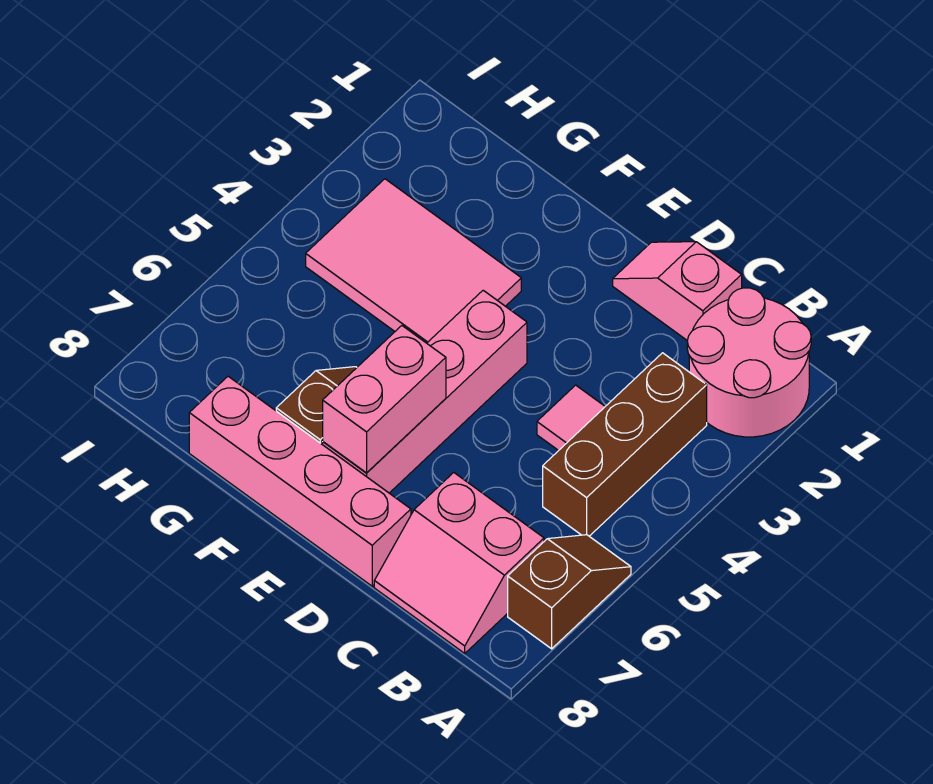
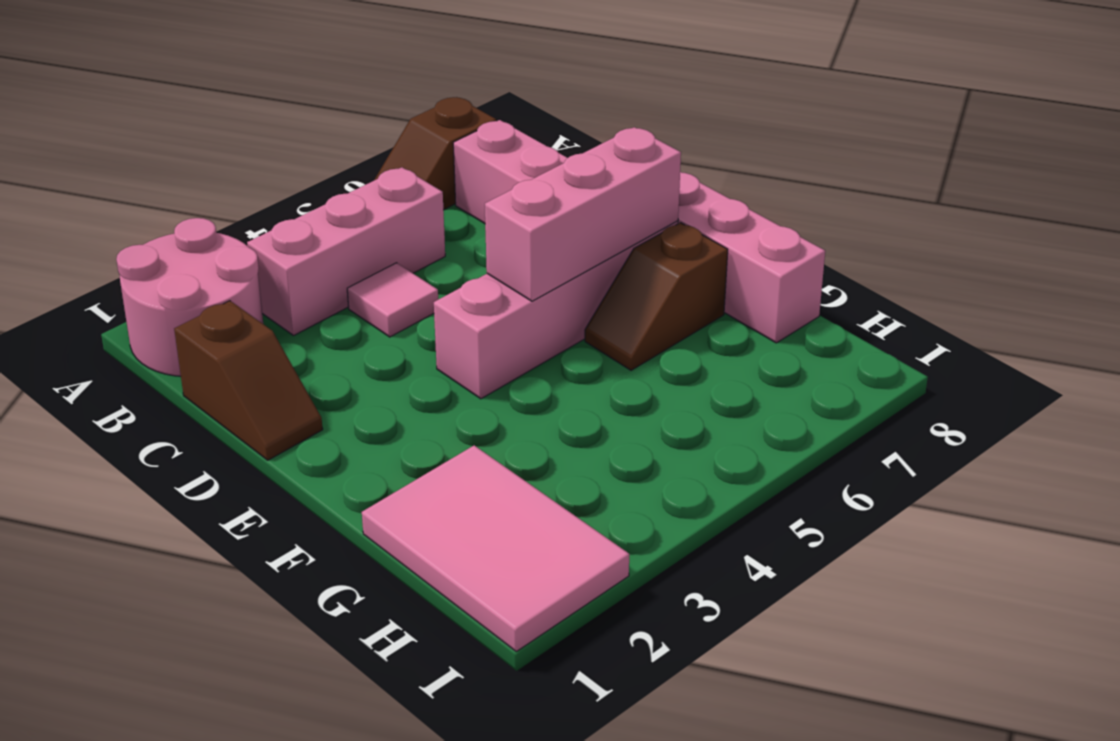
brown brick B3:B5 level 1 -> pink brick B3:B5 level 1
pink slope C1:D1 level 1 top C -> brown slope C1:D1 level 1 top C
pink brick E6:E7 level 2 -> pink brick E5:E7 level 2
pink tile F3:H4 level 1 -> pink tile G1:I2 level 1

